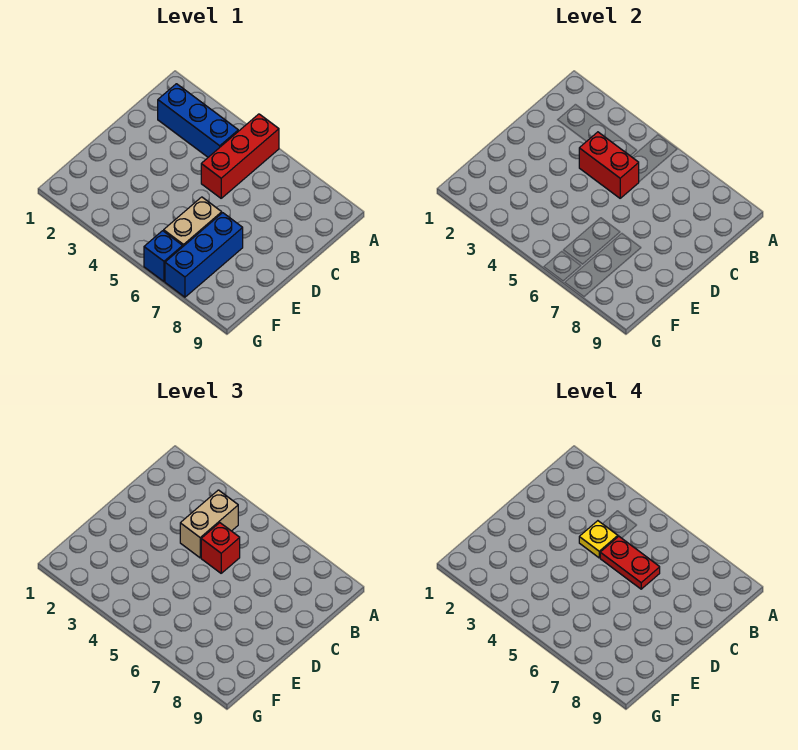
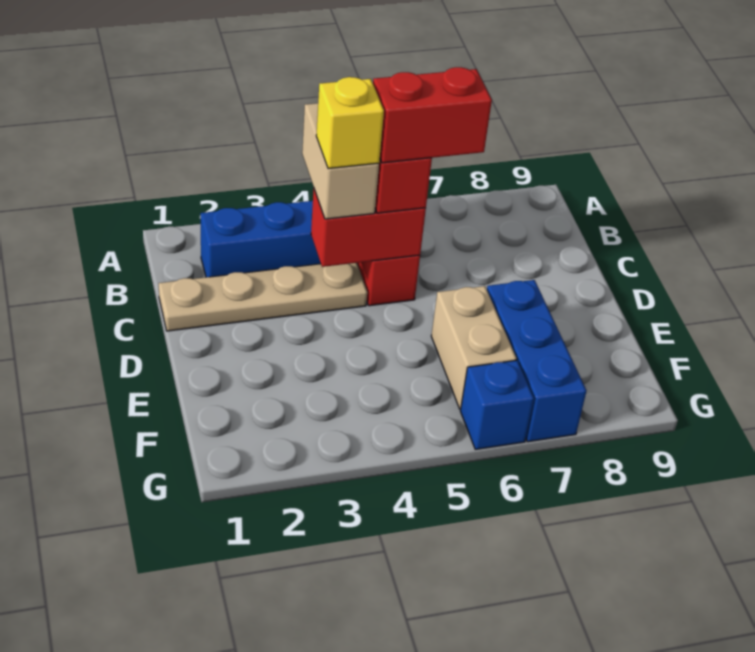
none -> tan plate C1:C4 level 1
yellow plate C4 level 4 -> yellow brick C4 level 4
red plate C5:C6 level 4 -> red brick C5:C6 level 4

